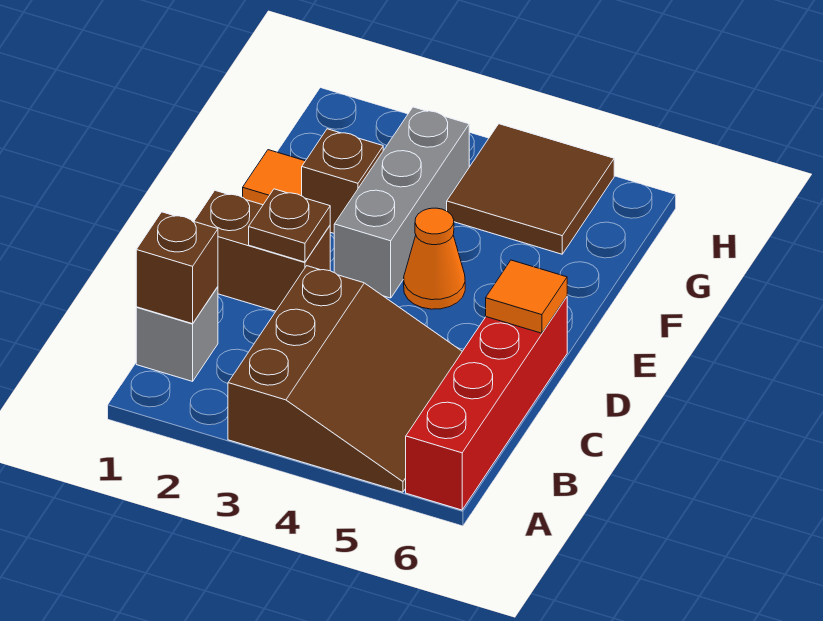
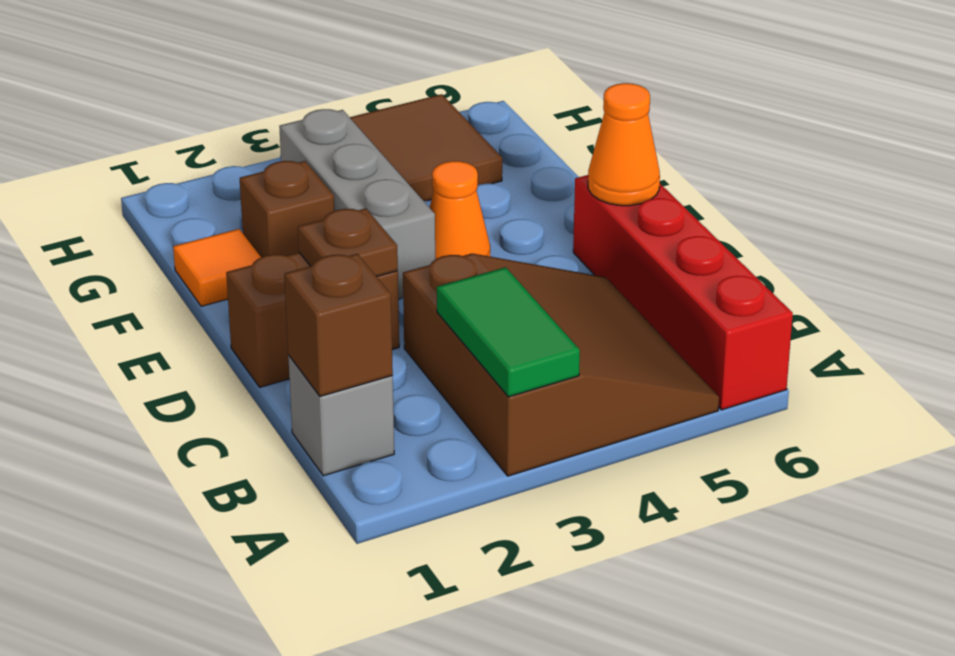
none -> green tile A3:B3 level 2
orange tile D6 level 2 -> orange cone D6 level 2

